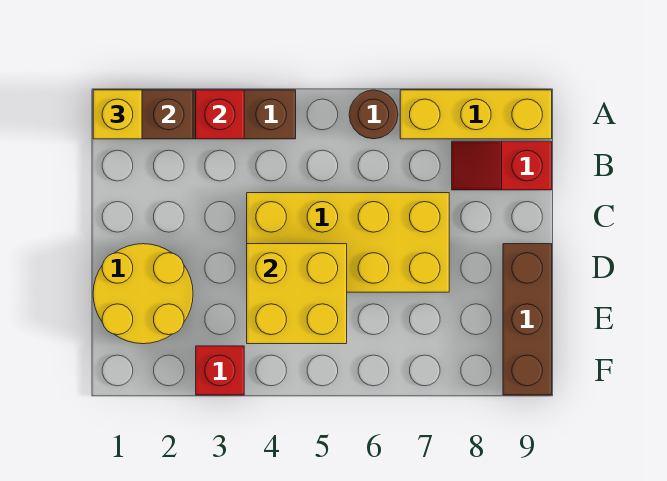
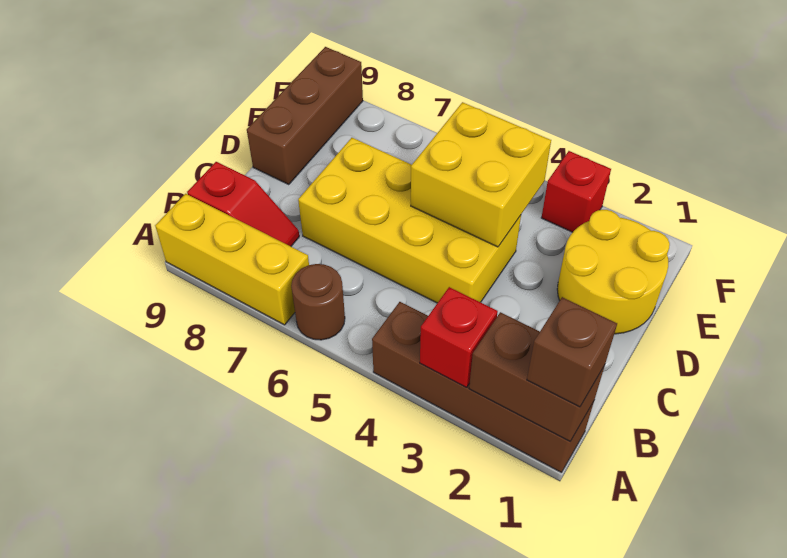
yellow brick A1 level 3 -> brown brick A1 level 3

